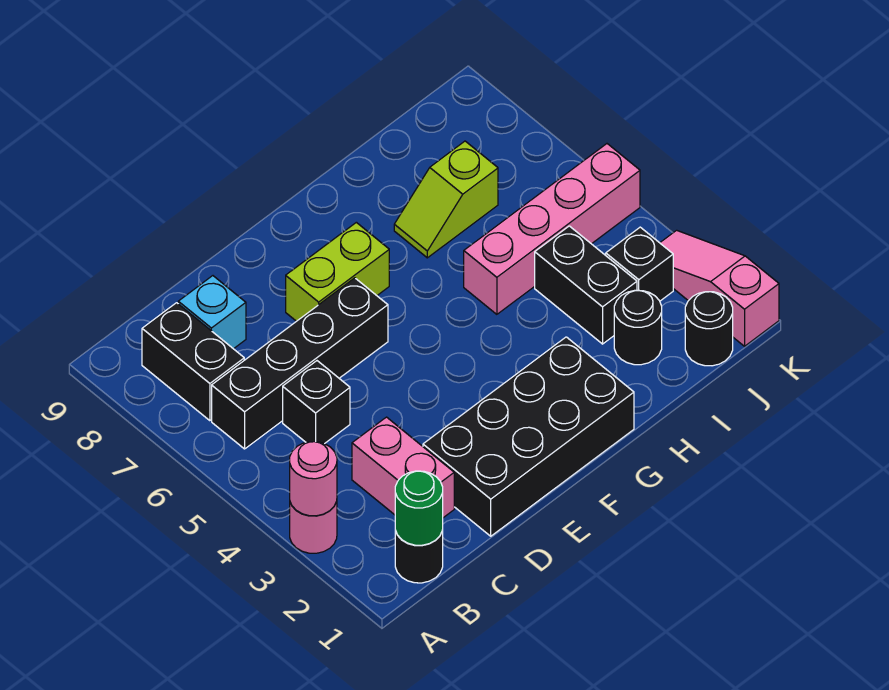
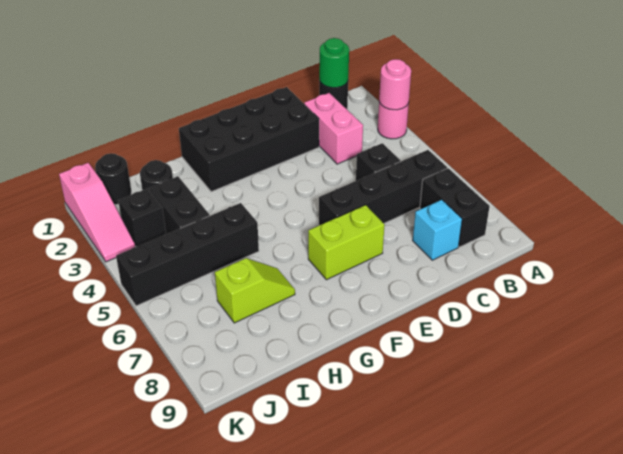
pink brick H5:K5 level 1 -> black brick H5:K5 level 1

